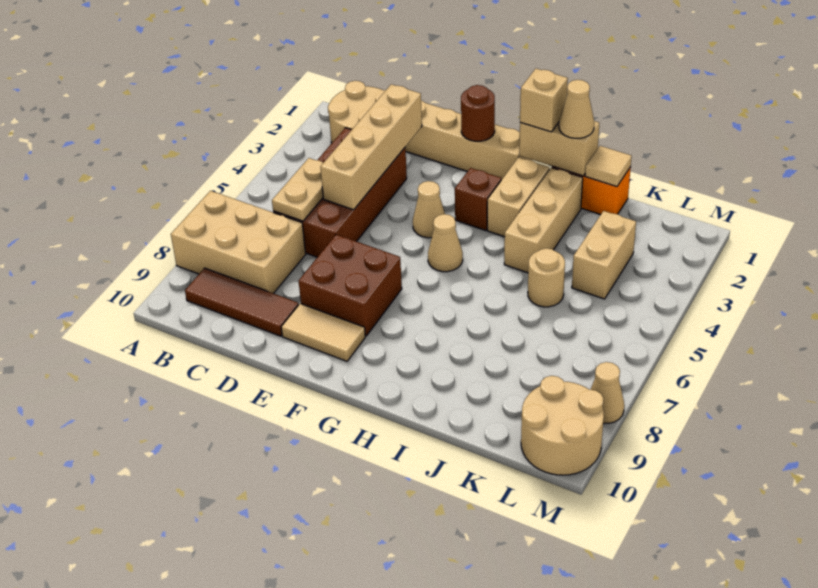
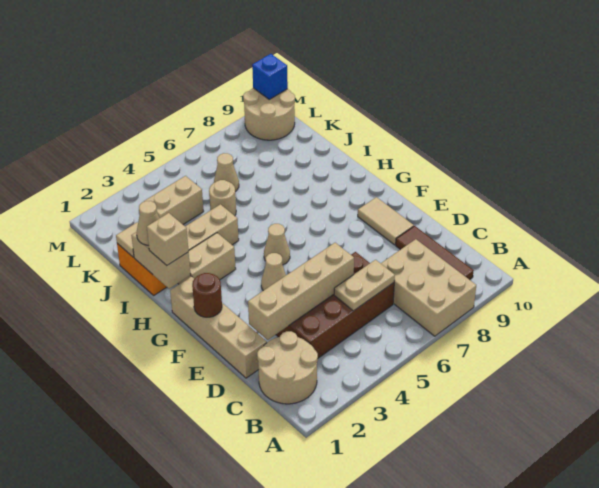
brown brick E7:F8 level 1 -> none
brown brick G3 level 1 -> none
tan cone M8 level 1 -> tan cone K6 level 1
none -> blue brick M10 level 2

